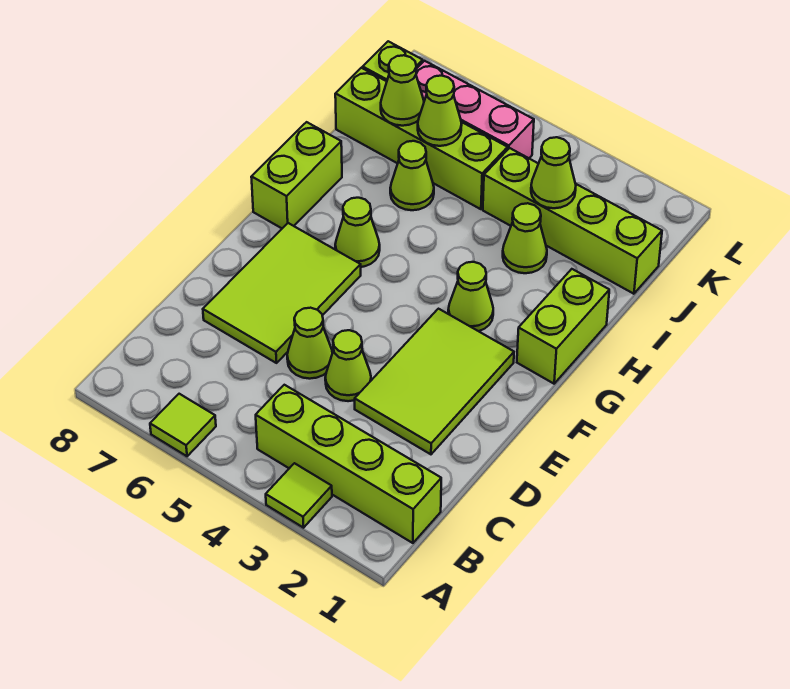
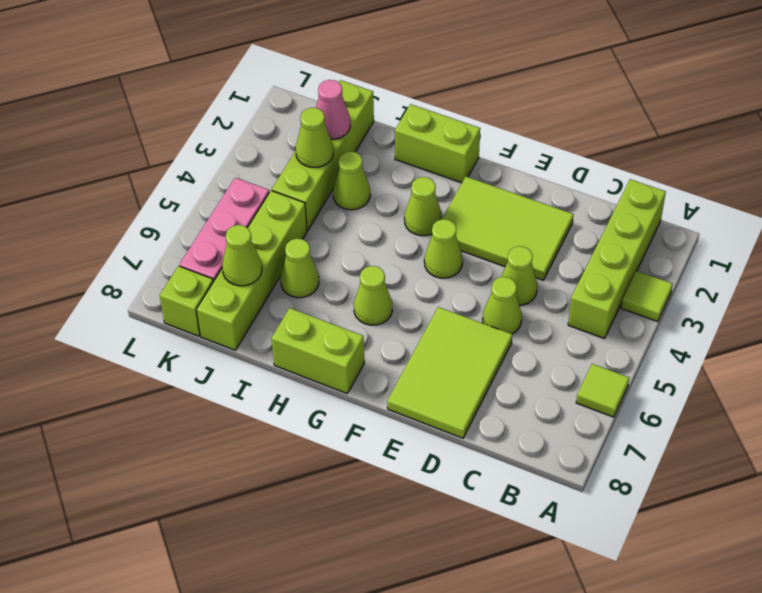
lime tile D6:F7 level 1 -> lime tile D6:E8 level 1
none -> pink cone J2 level 2
lime cone J6 level 2 -> lime cone F4 level 1

